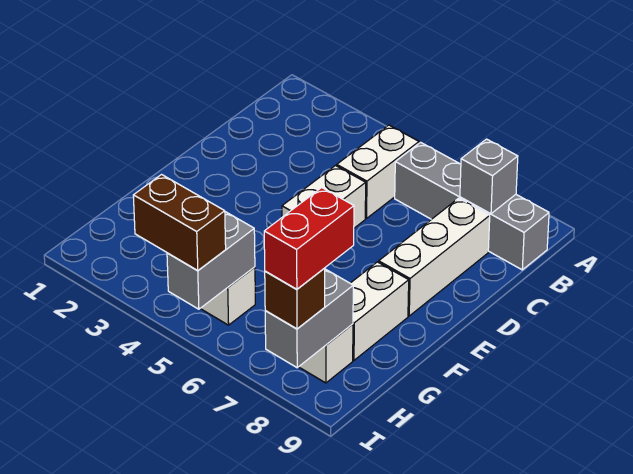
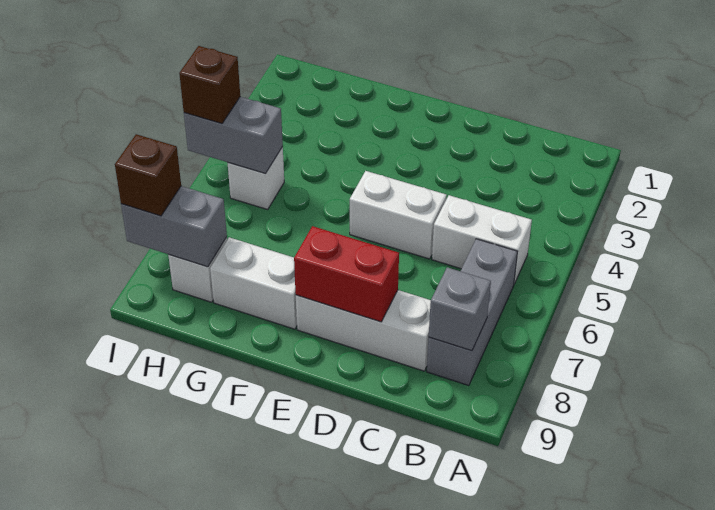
grey brick B6:B9 level 1 -> grey brick B6:B8 level 1
red brick H8:I8 level 4 -> red brick D8:E8 level 2
brown brick I4:I5 level 3 -> brown brick I5 level 3

